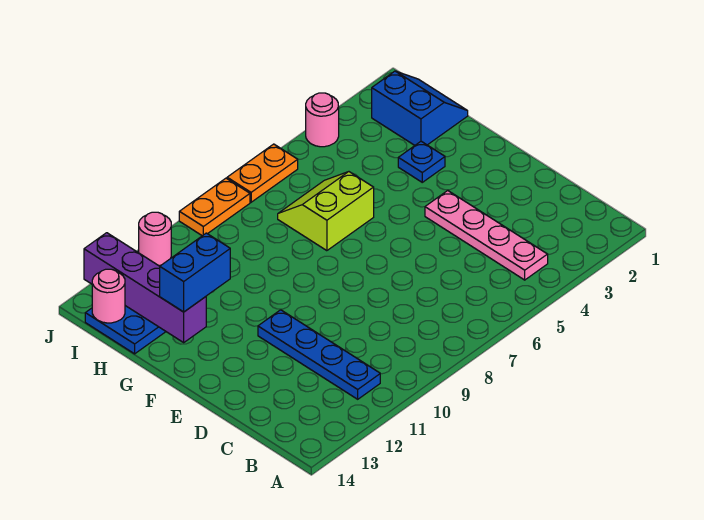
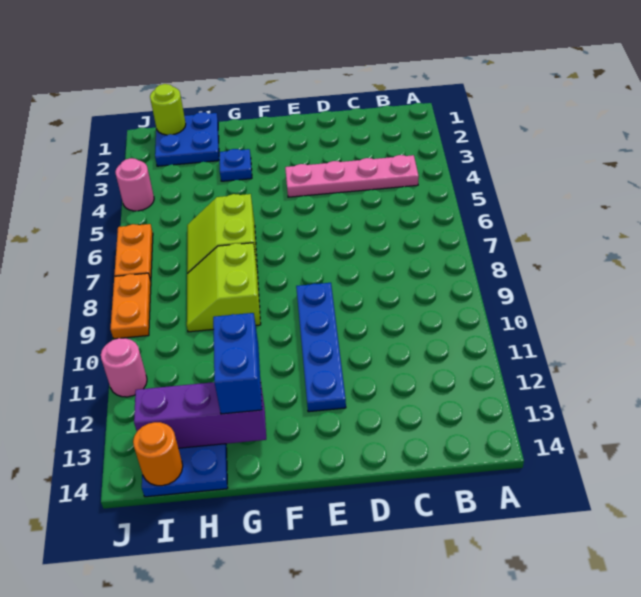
blue plate B11:E11 level 1 -> blue plate E9:E12 level 1
none -> lime slope G8:H9 level 1 top G
purple brick G13:J13 level 2 -> purple brick G13:I13 level 2
blue slope H1:I2 level 1 top 2 -> blue plate H1:I2 level 1
none -> lime round brick I1 level 2
pink round brick I14 level 2 -> orange round brick I14 level 2

